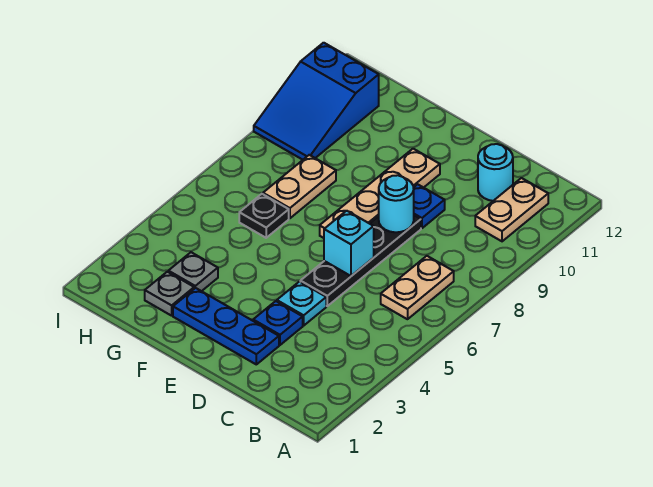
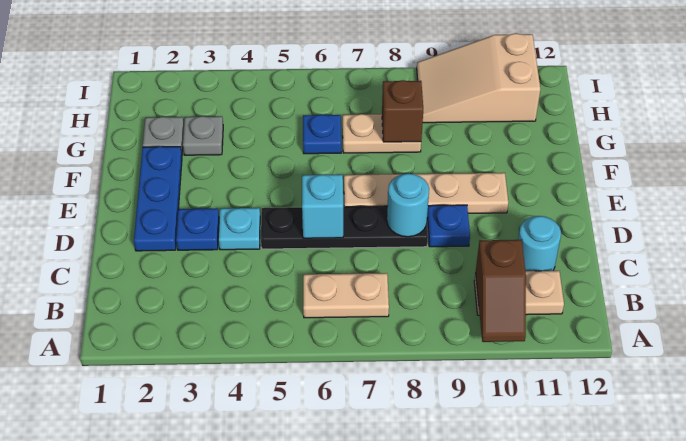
none -> brown slope A10:B10 level 2 top B
black plate G6 level 1 -> blue plate G6 level 1
none -> brown brick G8 level 2
blue slope H9:I11 level 1 top 11 -> tan slope H9:I11 level 1 top 11

